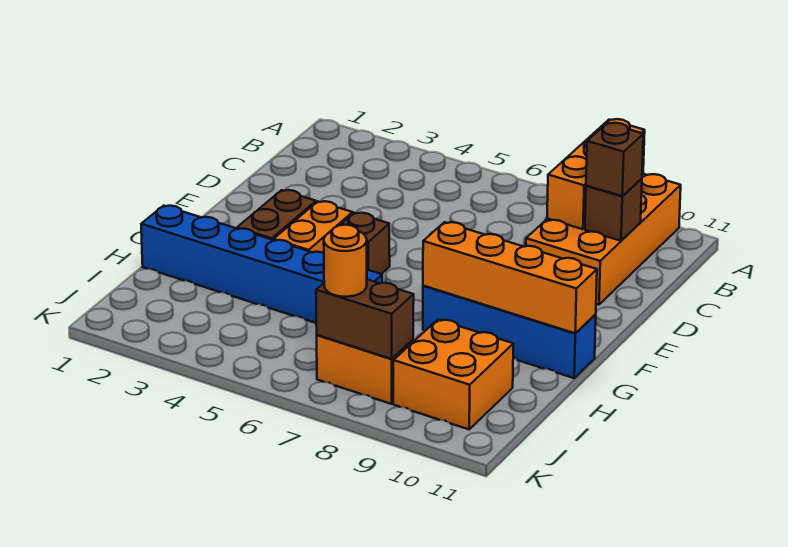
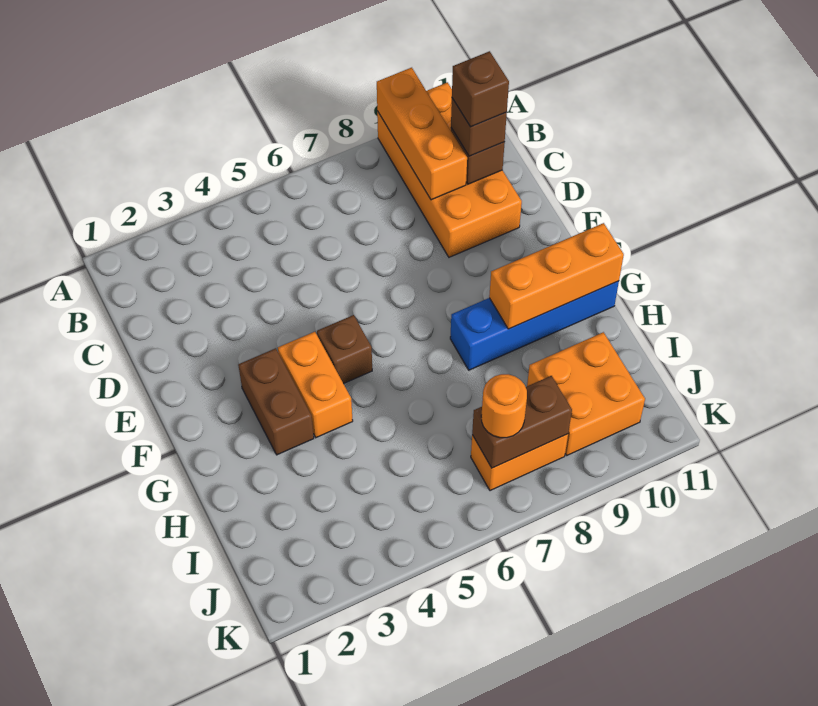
none -> brown brick C10 level 4
orange brick G8:G11 level 2 -> orange brick G9:G11 level 2
blue brick H1:H6 level 1 -> none

